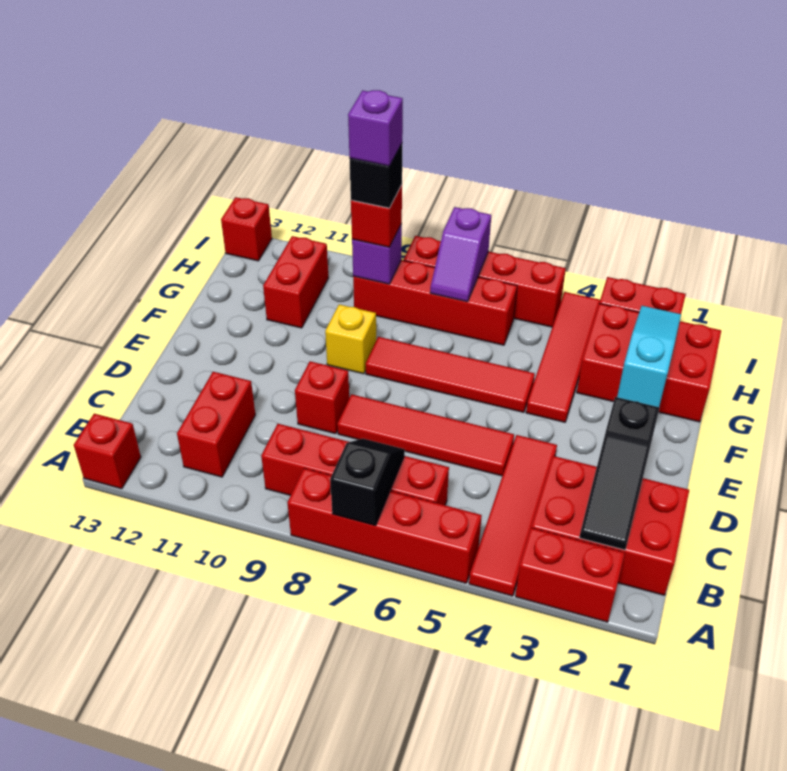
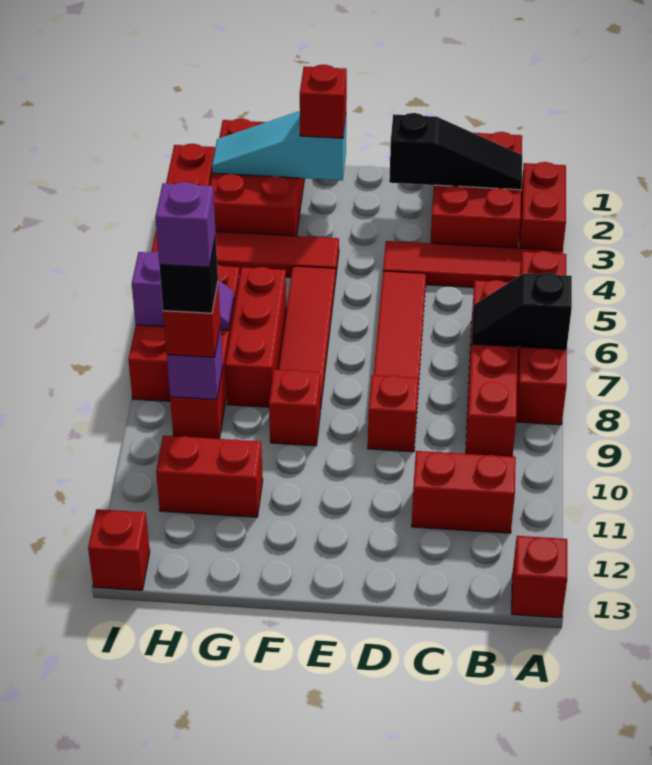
none -> red brick F2 level 3
yellow brick F9 level 1 -> red brick F9 level 1
none -> red brick G6:G8 level 1

